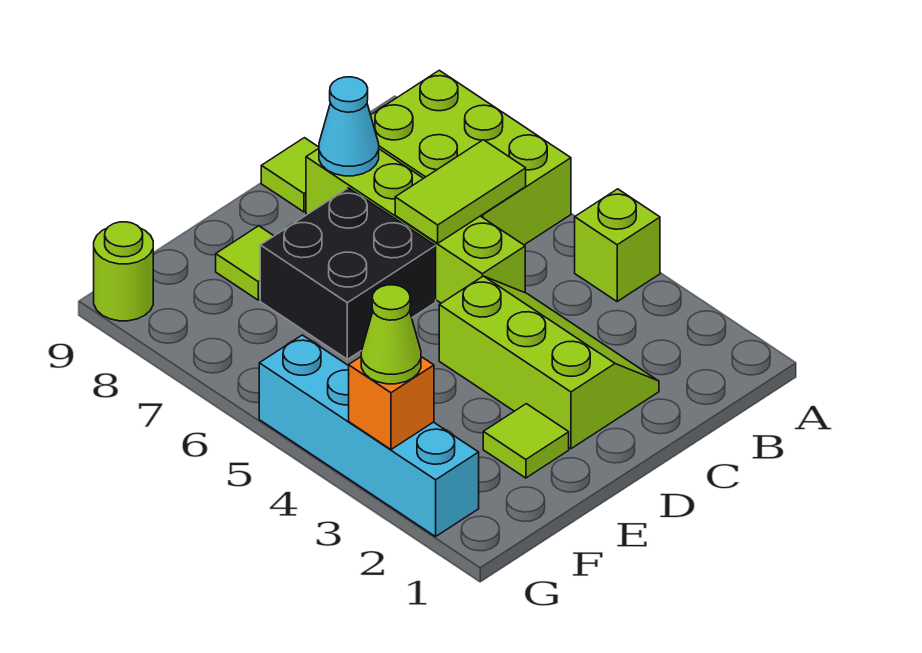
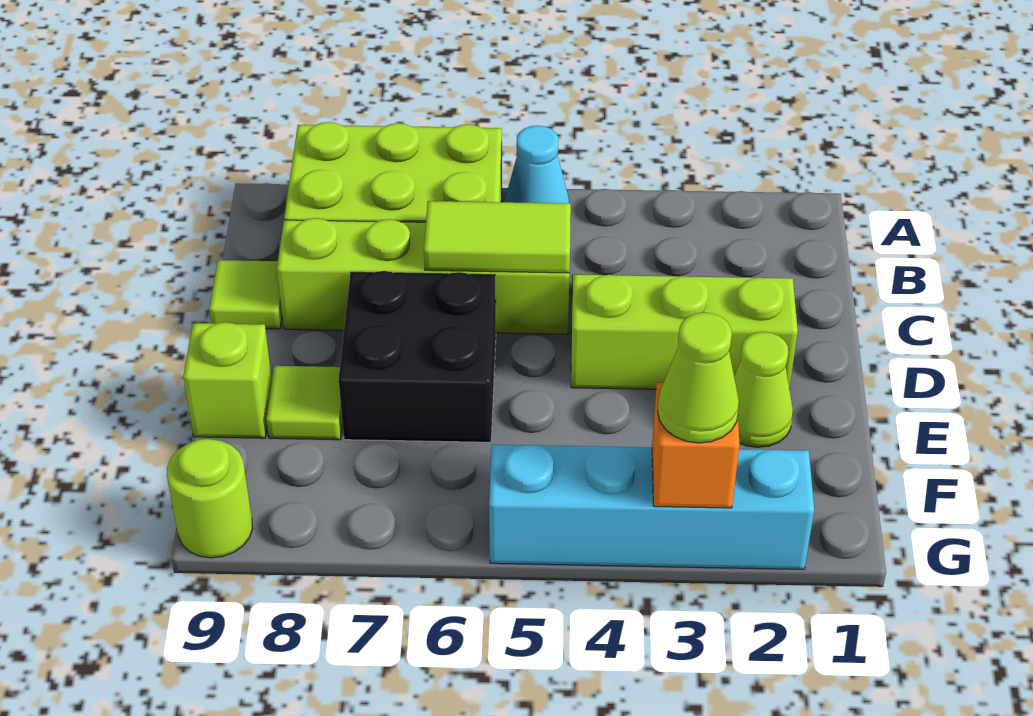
lime brick A4 level 1 -> lime brick E9 level 1
lime tile B6:C6 level 2 -> lime tile C5:C6 level 2
cyan cone C8 level 2 -> cyan cone A5 level 1
lime tile E2 level 1 -> lime cone E2 level 1

